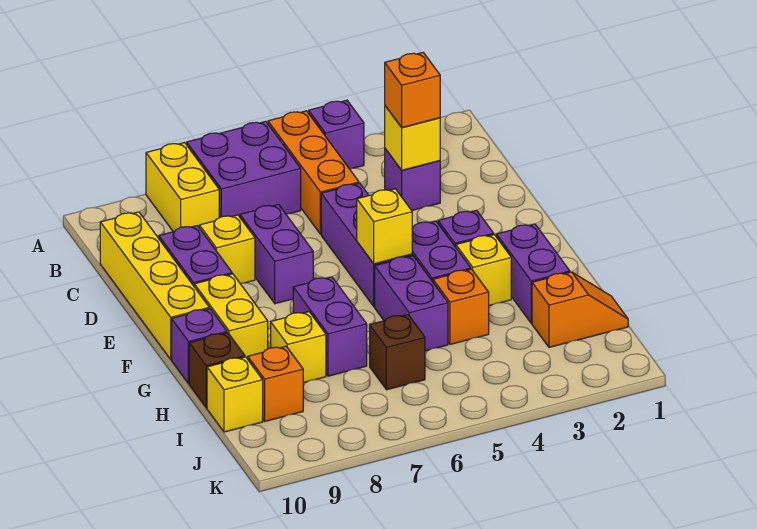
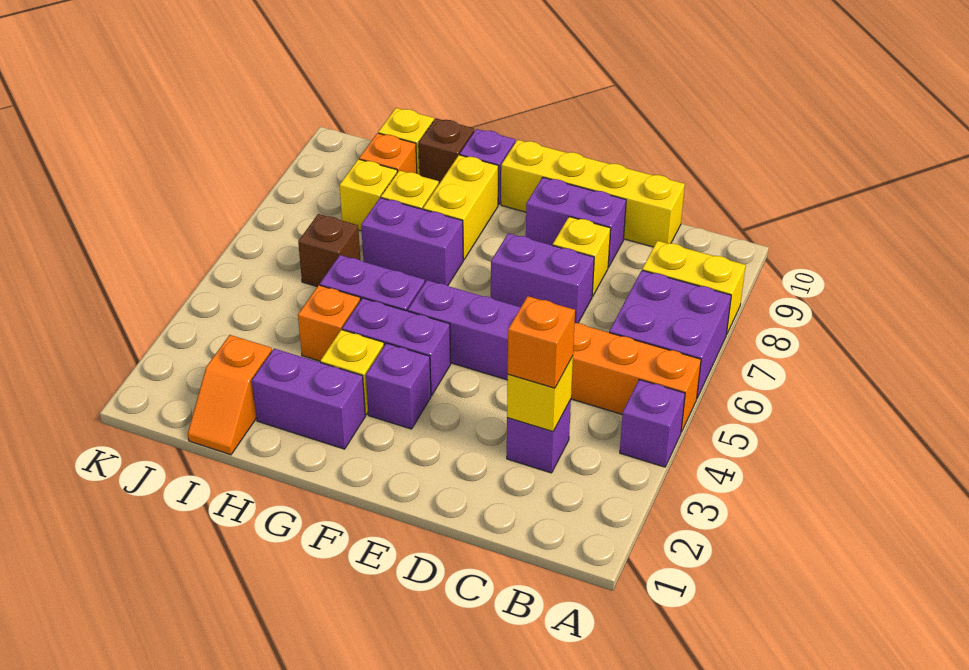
yellow brick F5 level 2 -> yellow brick I8 level 1
yellow brick F9:G9 level 1 -> yellow brick G8:G9 level 1

